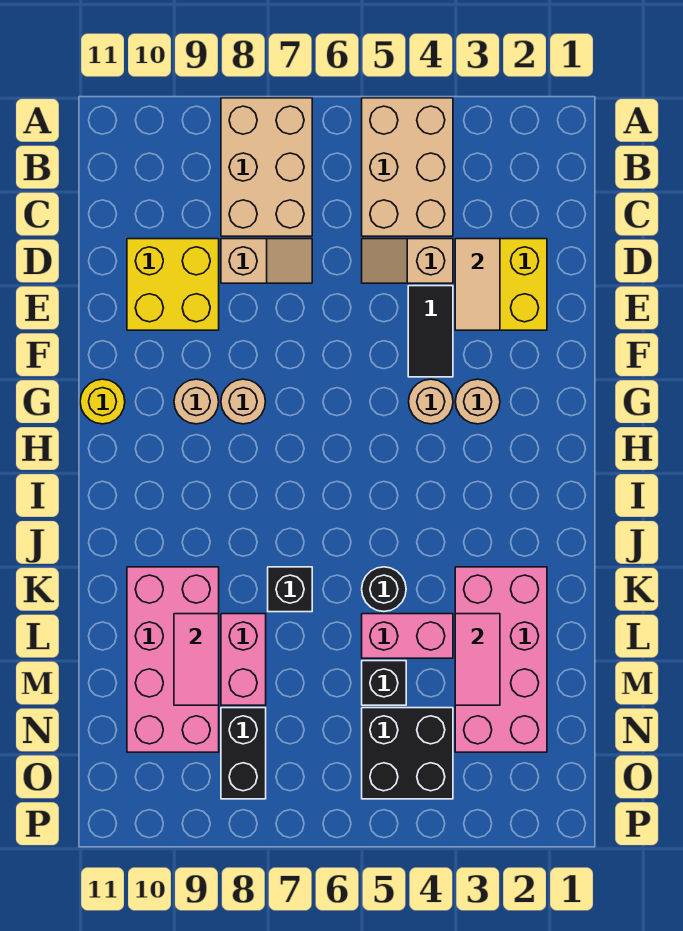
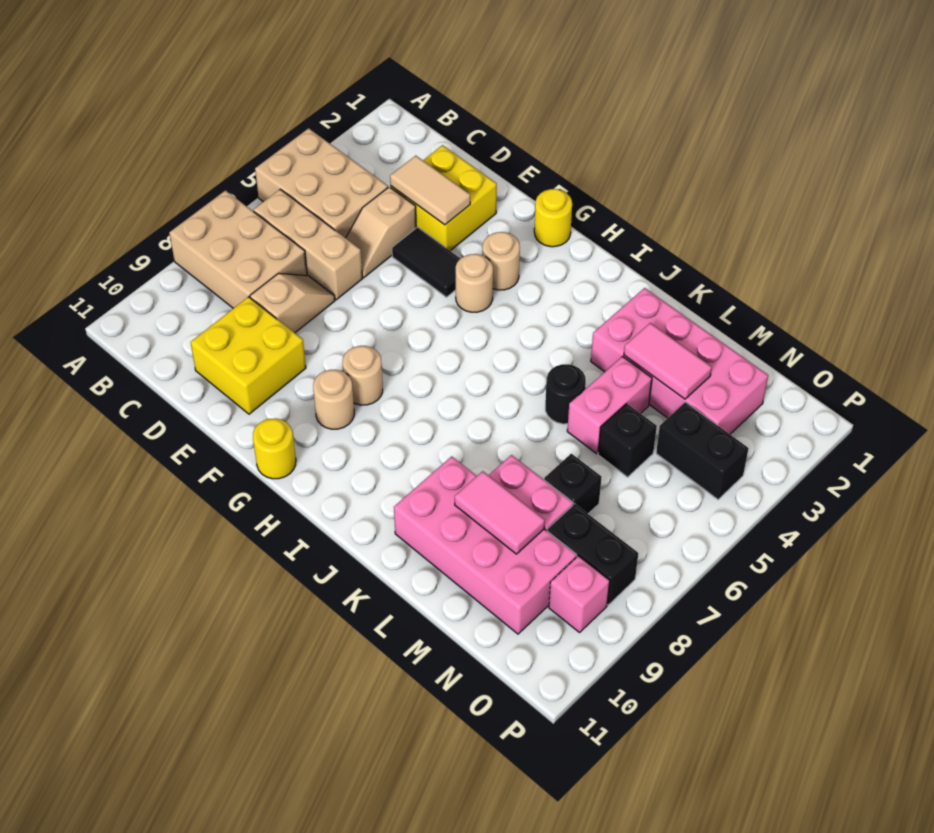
none -> tan brick B6:D6 level 1
none -> yellow round brick G1 level 1
black brick K7 level 1 -> black brick M7 level 1
black brick N4:O5 level 1 -> black brick N4:O4 level 1
none -> pink brick O9 level 1

